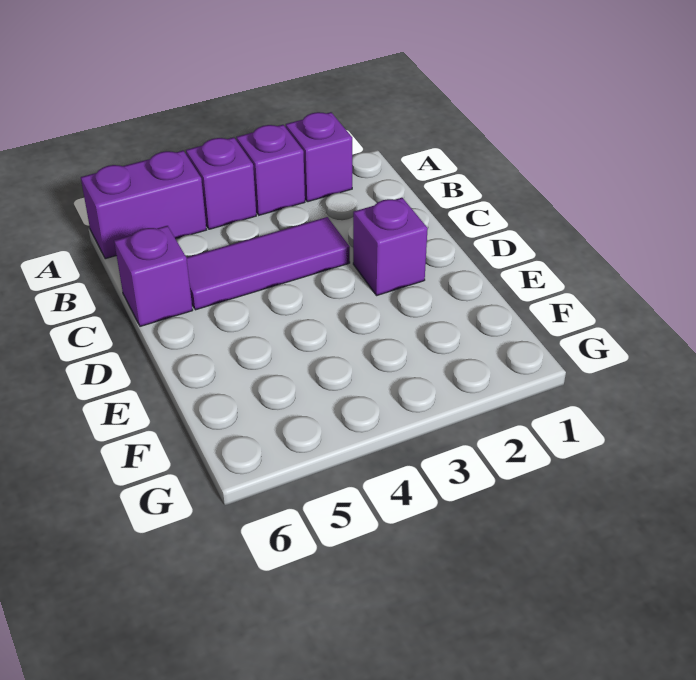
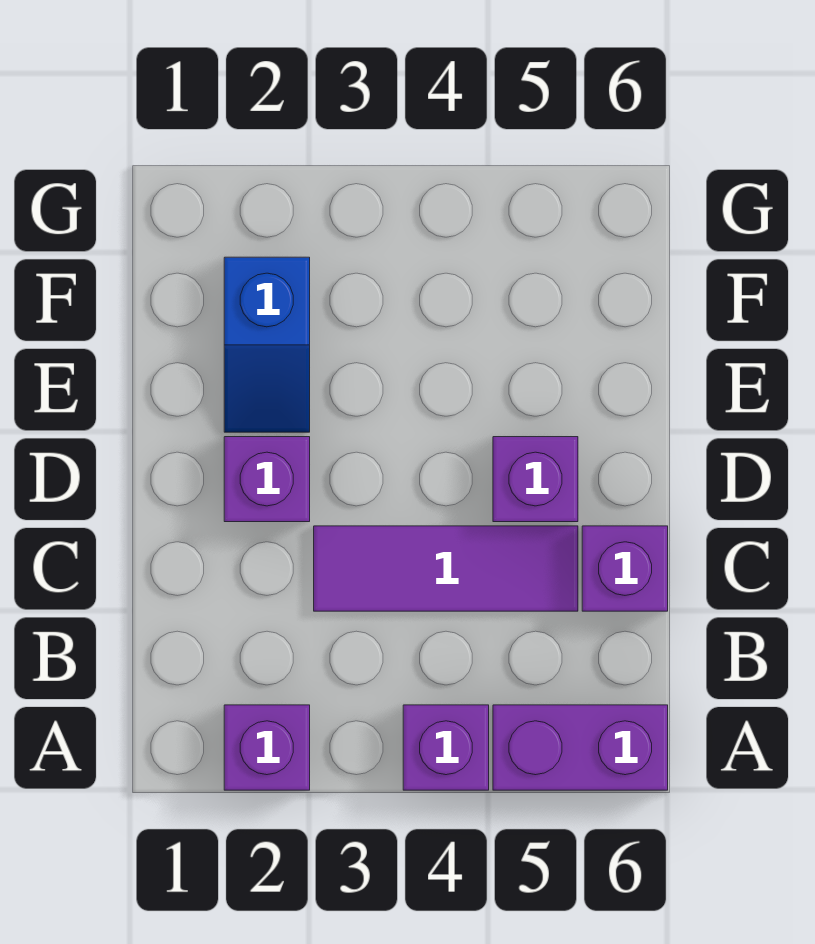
purple brick A3 level 1 -> purple brick D5 level 1
none -> blue slope E2:F2 level 1 top F

